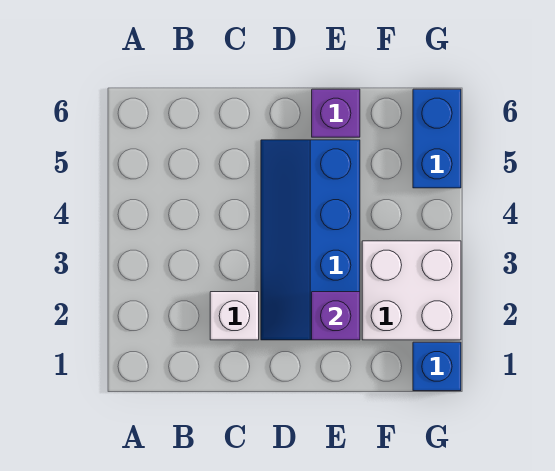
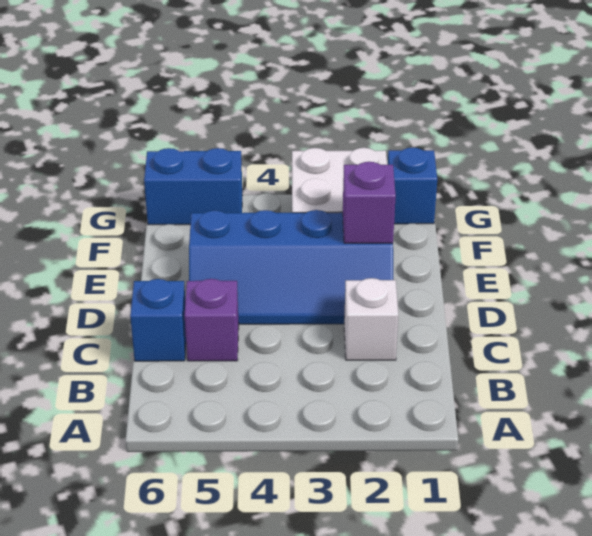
none -> blue brick C6 level 1
purple brick E6 level 1 -> purple brick C5 level 1

